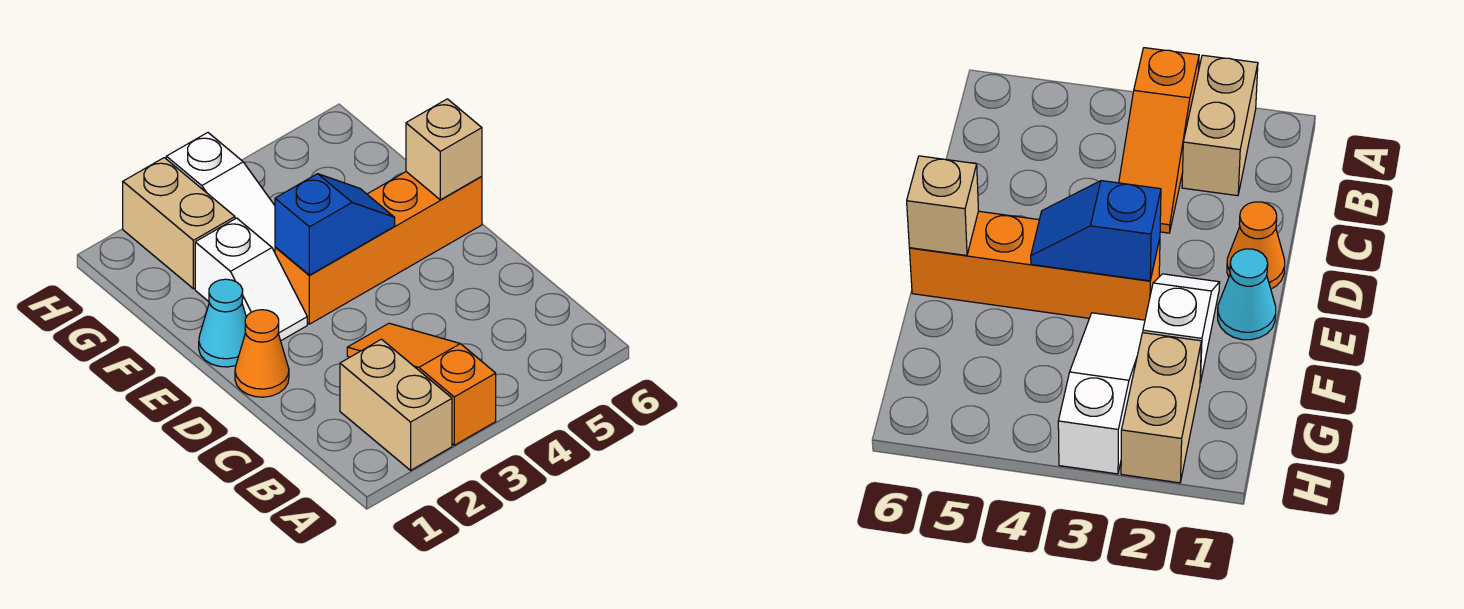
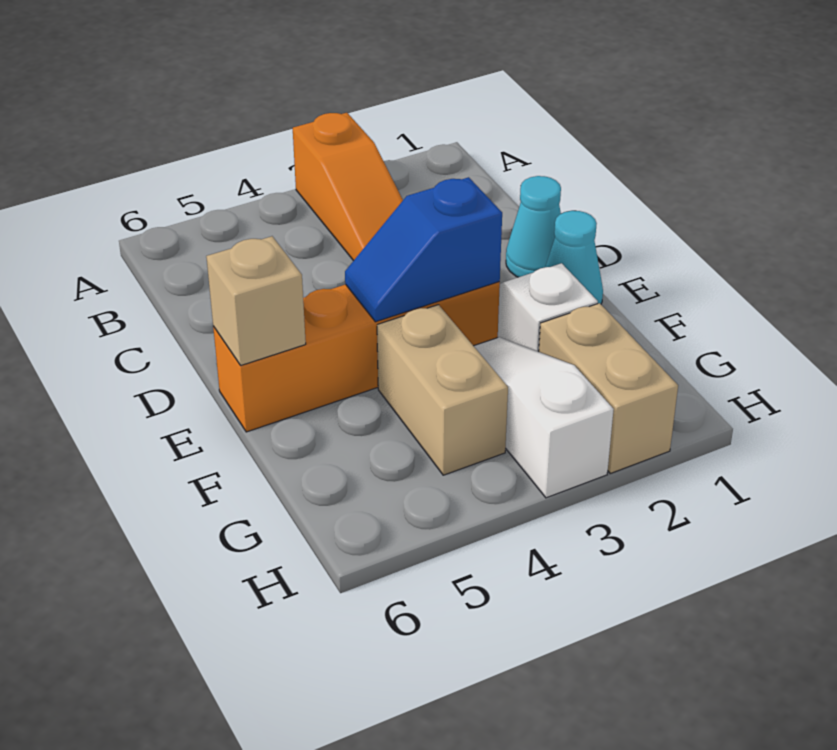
tan brick A2:B2 level 1 -> tan brick F4:G4 level 1
orange cone D1 level 1 -> cyan cone D1 level 1

